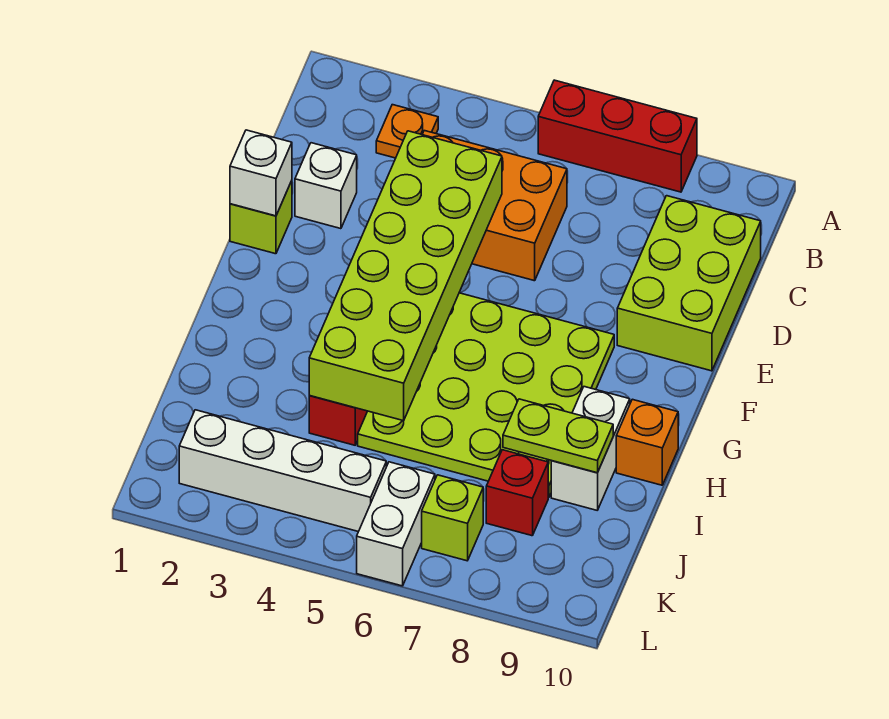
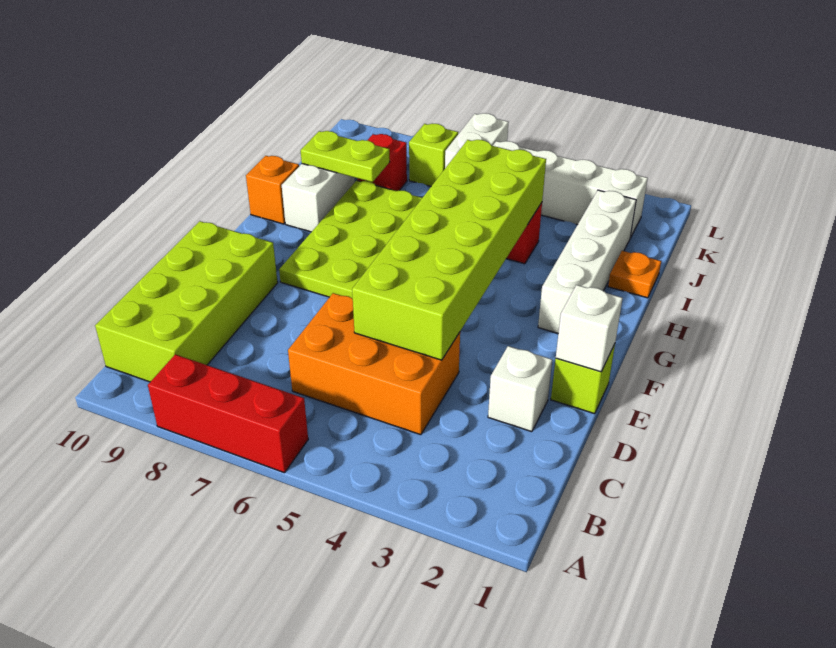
orange plate B3 level 1 -> orange plate I1 level 1
lime brick C9:E10 level 1 -> lime brick B9:E10 level 1
none -> white brick G2:J2 level 1

